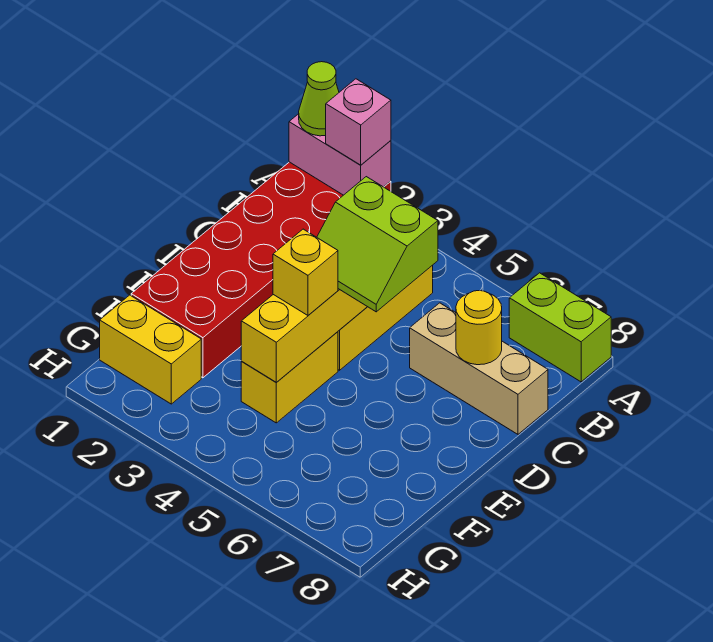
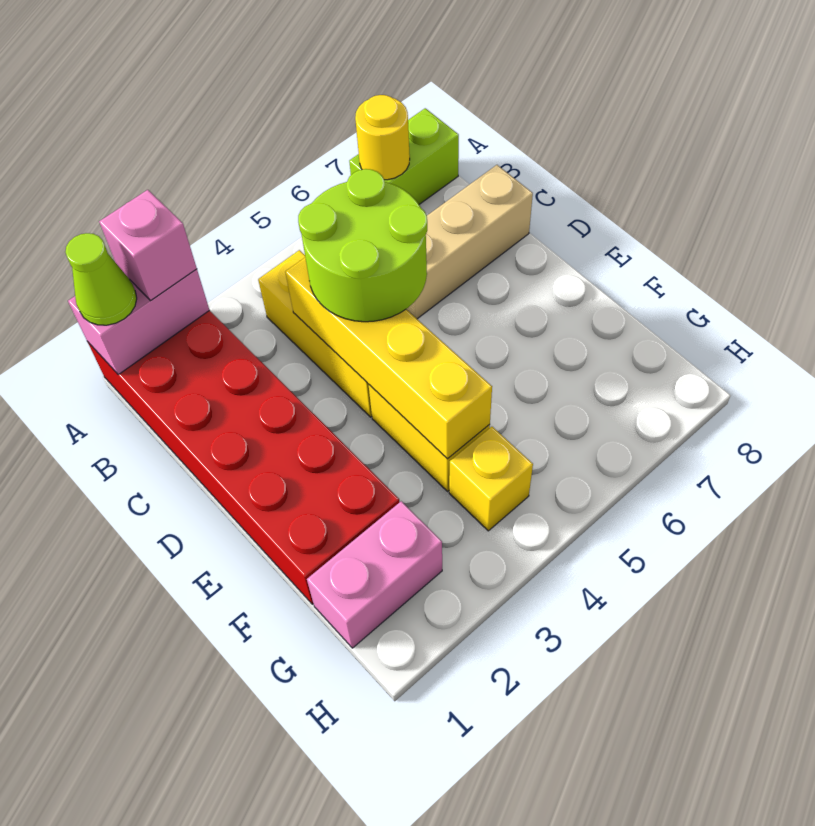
lime slope C4:D5 level 3 top C -> lime round brick C4:D5 level 3
yellow round brick C7 level 2 -> yellow round brick A7 level 2
yellow brick E4 level 3 -> yellow brick G4 level 1
yellow brick G1:G2 level 1 -> pink brick G1:G2 level 1

